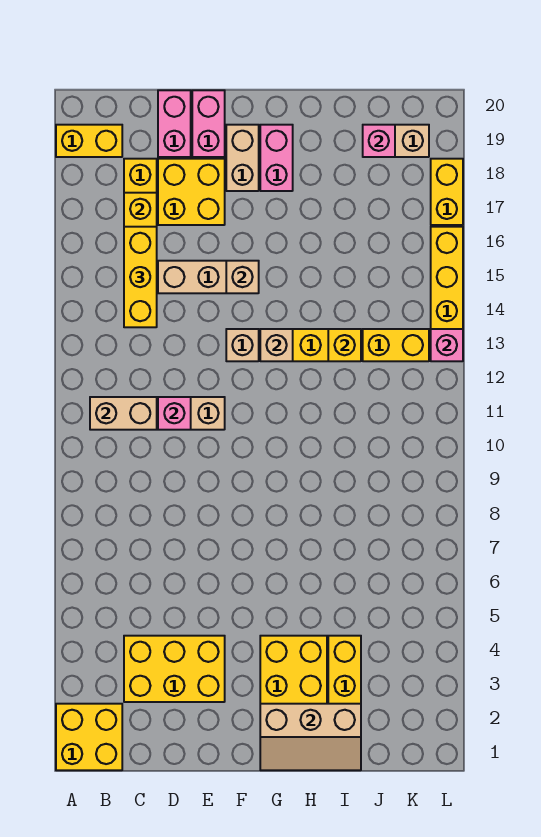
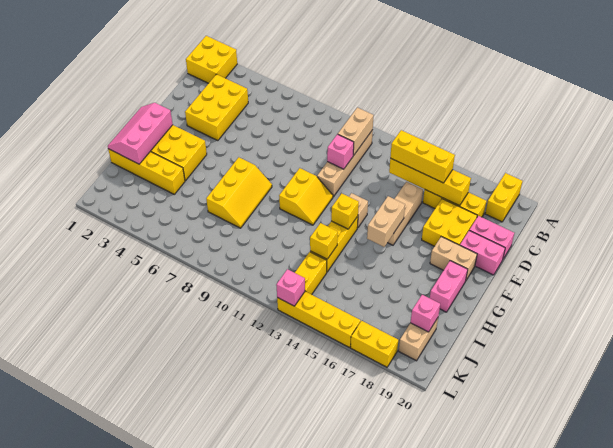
none -> yellow slope F10:G11 level 1 top 10
tan brick F15 level 2 -> tan brick F15:G15 level 2
tan slope G1:I2 level 2 top 2 -> pink slope G1:I2 level 2 top 2
none -> yellow slope G7:I8 level 1 top 7
tan brick G13 level 2 -> yellow brick G13 level 2
pink brick G18:G19 level 1 -> pink brick G19:H19 level 1

